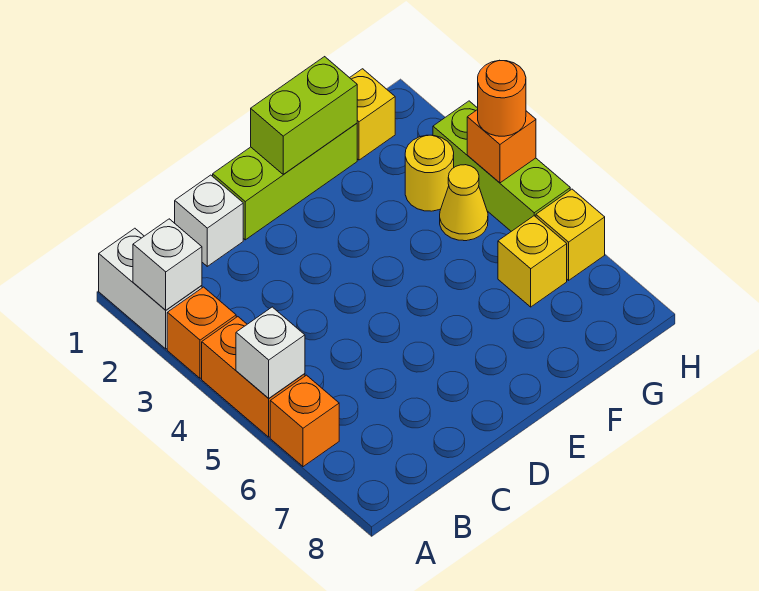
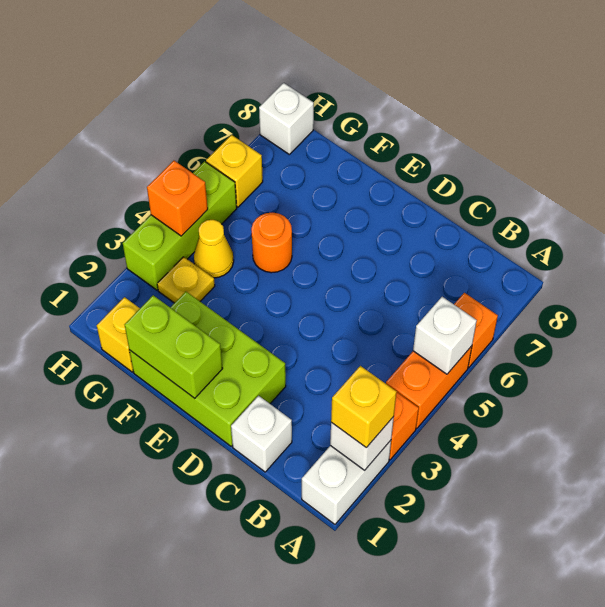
lime brick D1:F1 level 1 -> lime brick D1:F2 level 1
yellow round brick G3 level 1 -> yellow plate G3 level 1
yellow brick G6 level 1 -> yellow brick A2 level 3
orange round brick H4 level 3 -> orange round brick F5 level 1
none -> white brick H8 level 1

